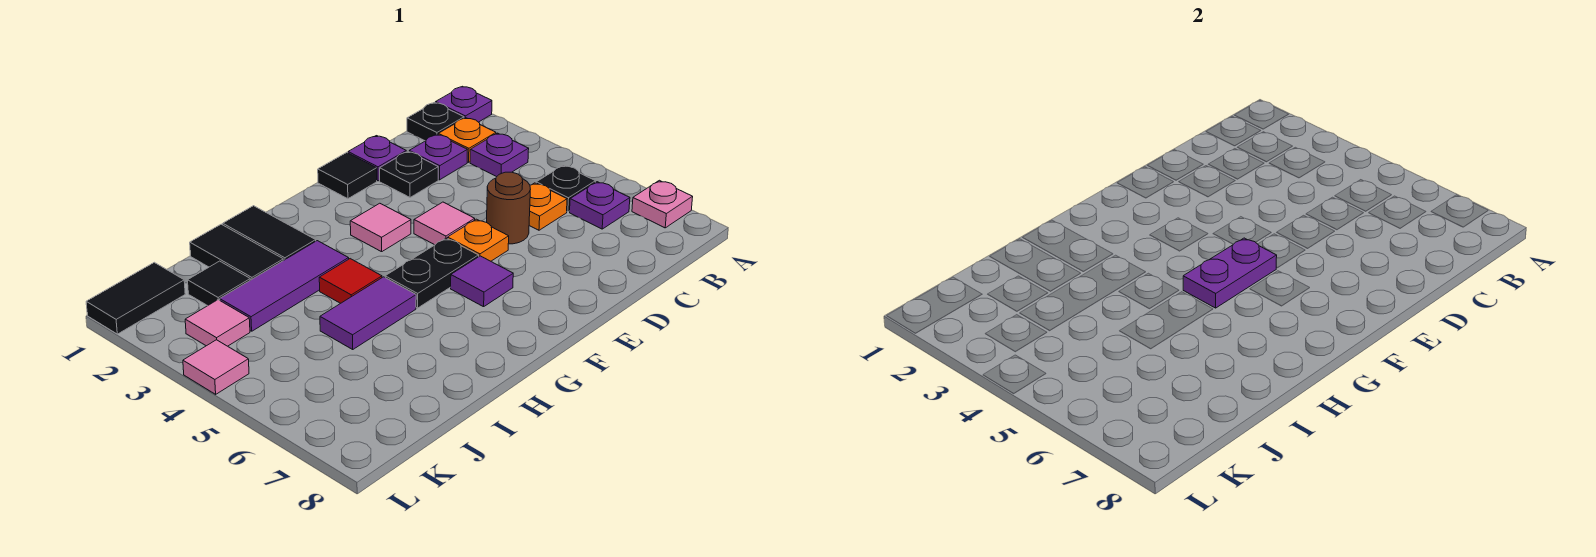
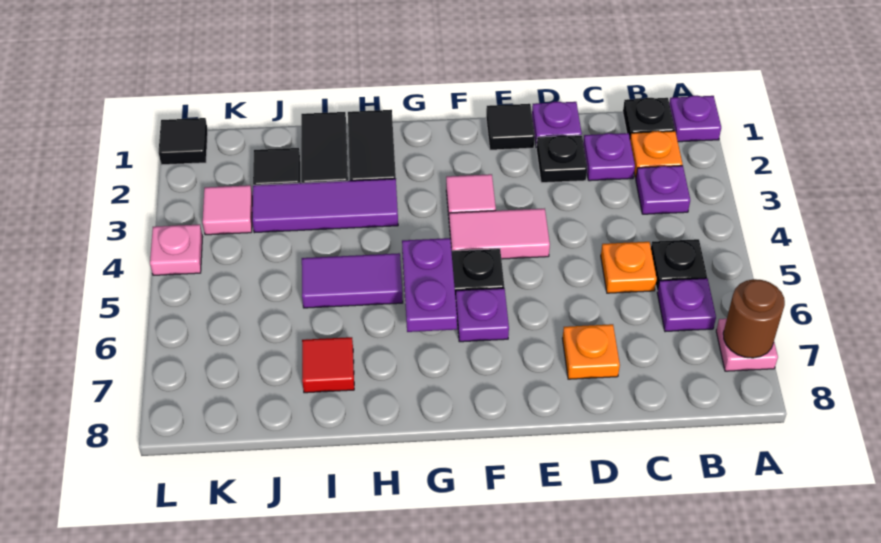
brown round brick D5 level 1 -> brown round brick A7 level 2
pink tile E4 level 1 -> pink tile E4:F4 level 1
orange plate E5 level 1 -> orange plate D7 level 1
purple plate F5:G5 level 2 -> purple plate G5:G6 level 2
purple tile F6 level 1 -> purple plate F6 level 1
red tile H4 level 1 -> red tile I7 level 1
black tile K1:L1 level 1 -> black tile L1 level 1
pink tile L4 level 1 -> pink plate L4 level 1

